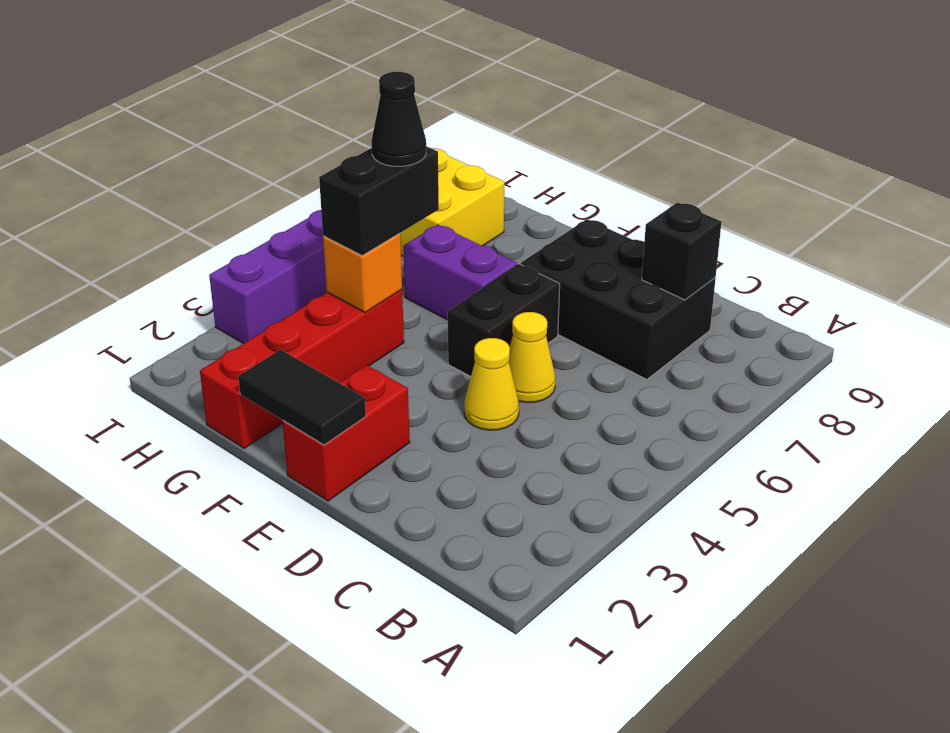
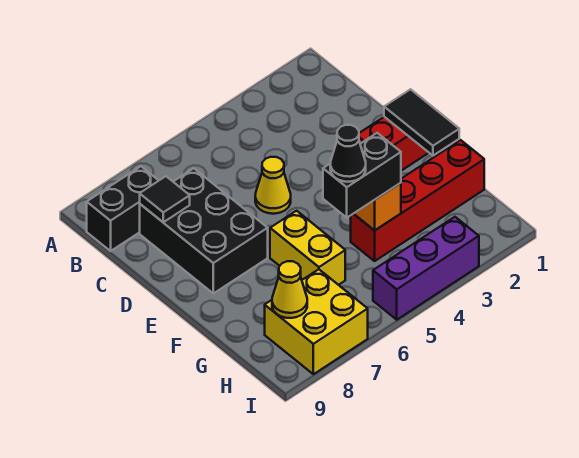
black brick C8 level 2 -> black tile C8 level 2
yellow cone D4 level 1 -> yellow cone H8 level 2
black brick E5:E6 level 1 -> black brick B8:B9 level 1
purple brick F6:G6 level 1 -> yellow brick F6:G6 level 1

